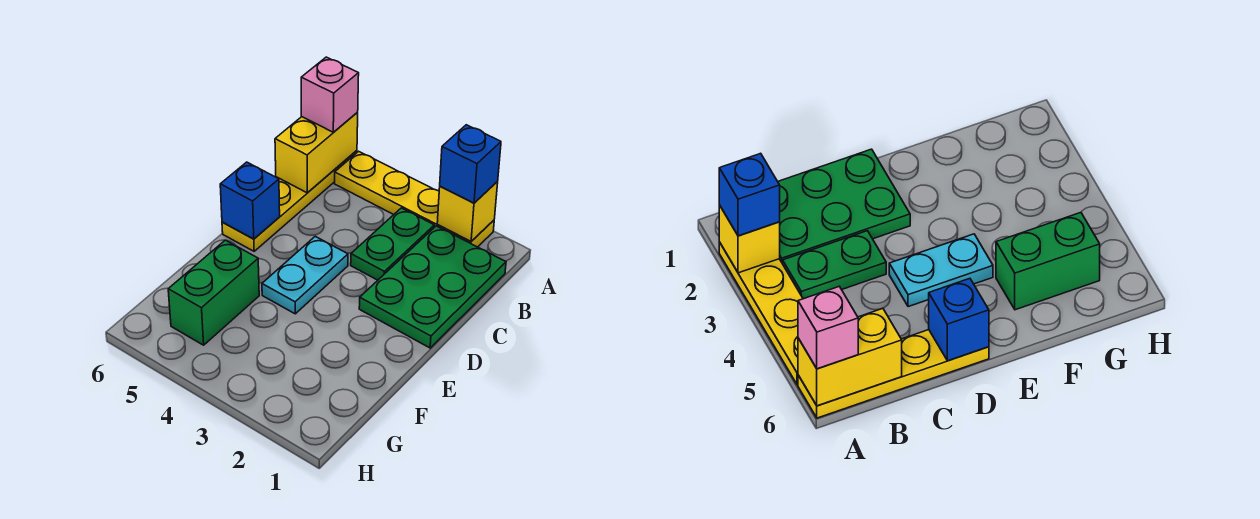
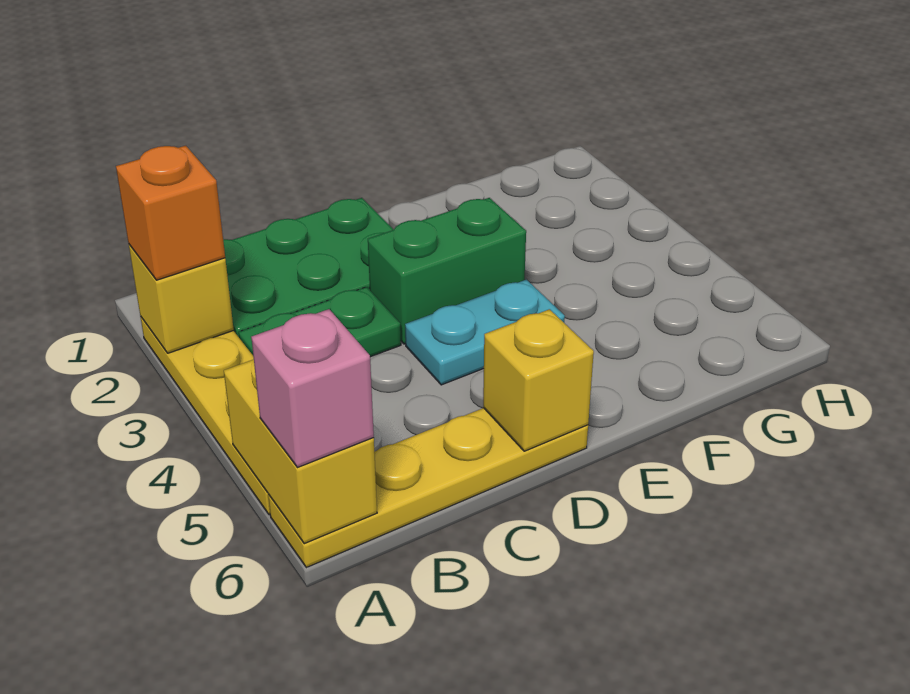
blue brick A2 level 3 -> orange brick A2 level 3
yellow brick A6:B6 level 2 -> yellow brick A5:A6 level 2
blue brick D6 level 2 -> yellow brick D6 level 2
green brick F5:G5 level 1 -> green brick D3:E3 level 1

